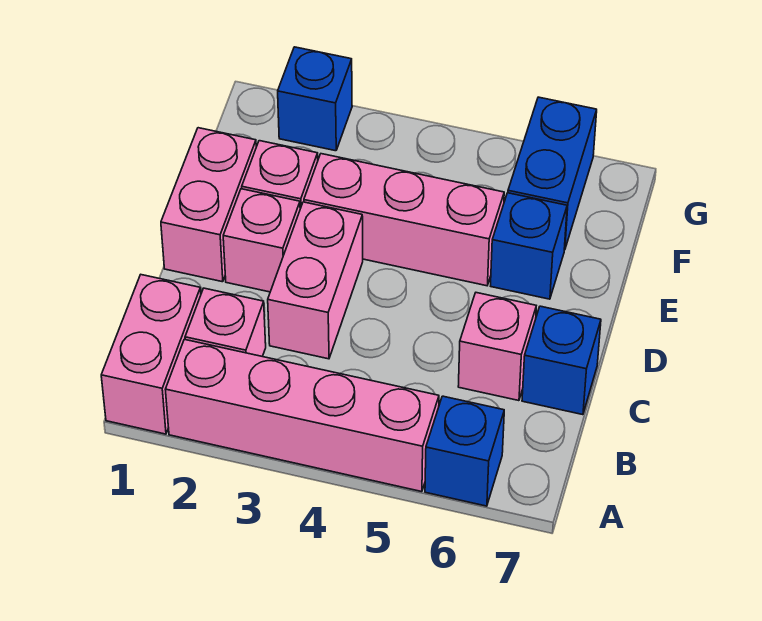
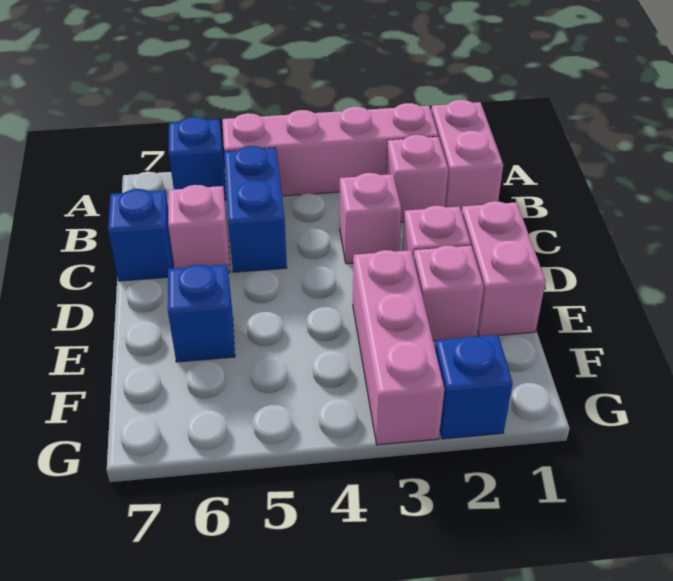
pink brick C3:D3 level 1 -> pink brick C3 level 1
pink brick E3:E5 level 1 -> pink brick E3:G3 level 1
blue brick F6:G6 level 1 -> blue brick B5:C5 level 1

